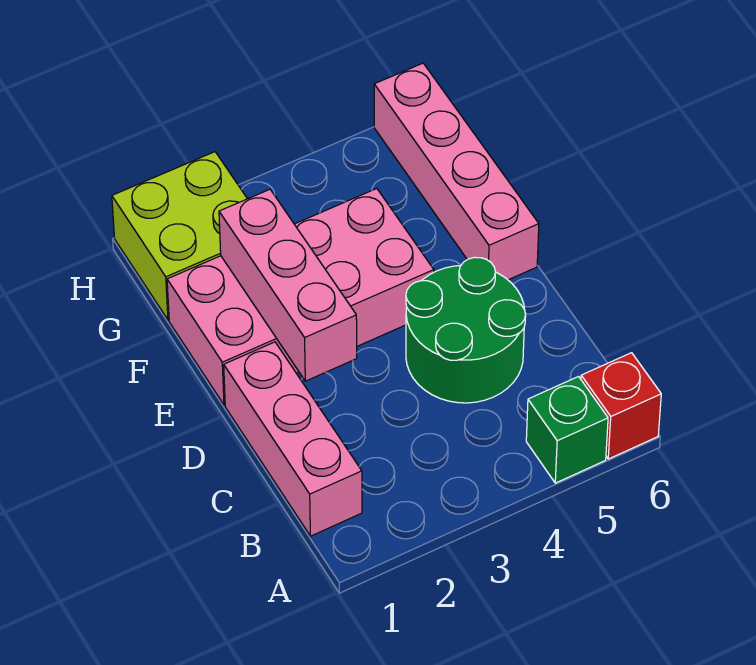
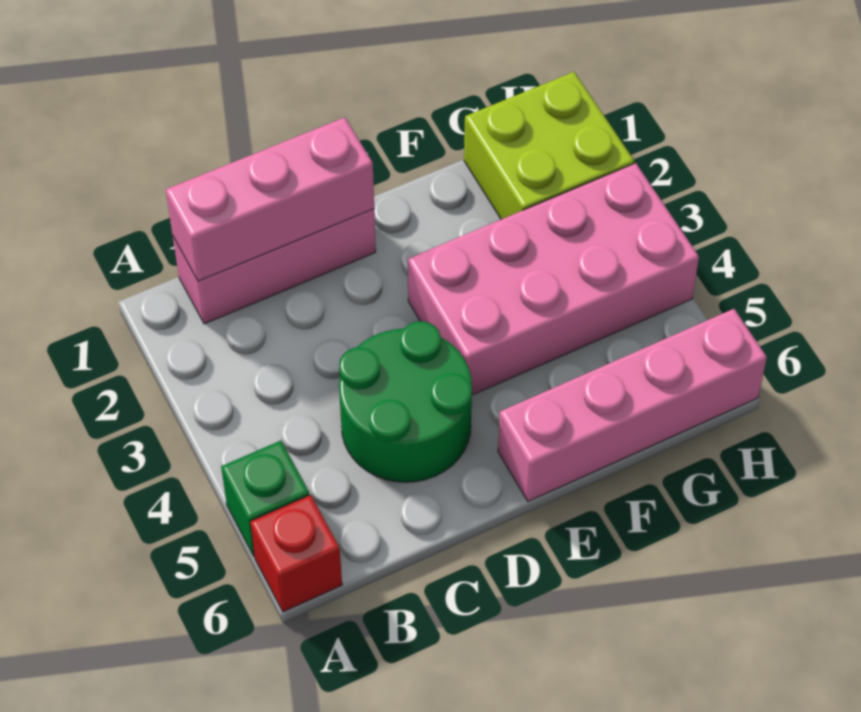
pink brick D2:F2 level 2 -> pink brick B1:D1 level 2
pink brick E1:F4 level 1 -> pink brick E3:H4 level 1

